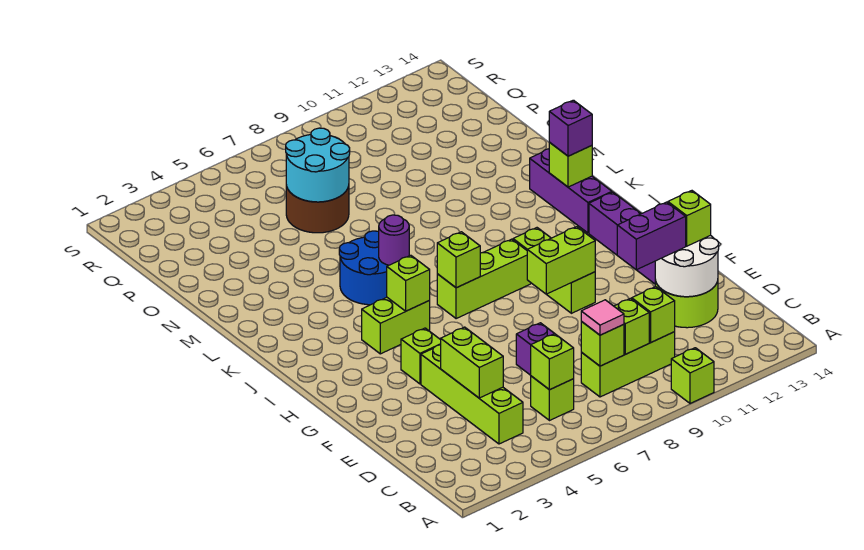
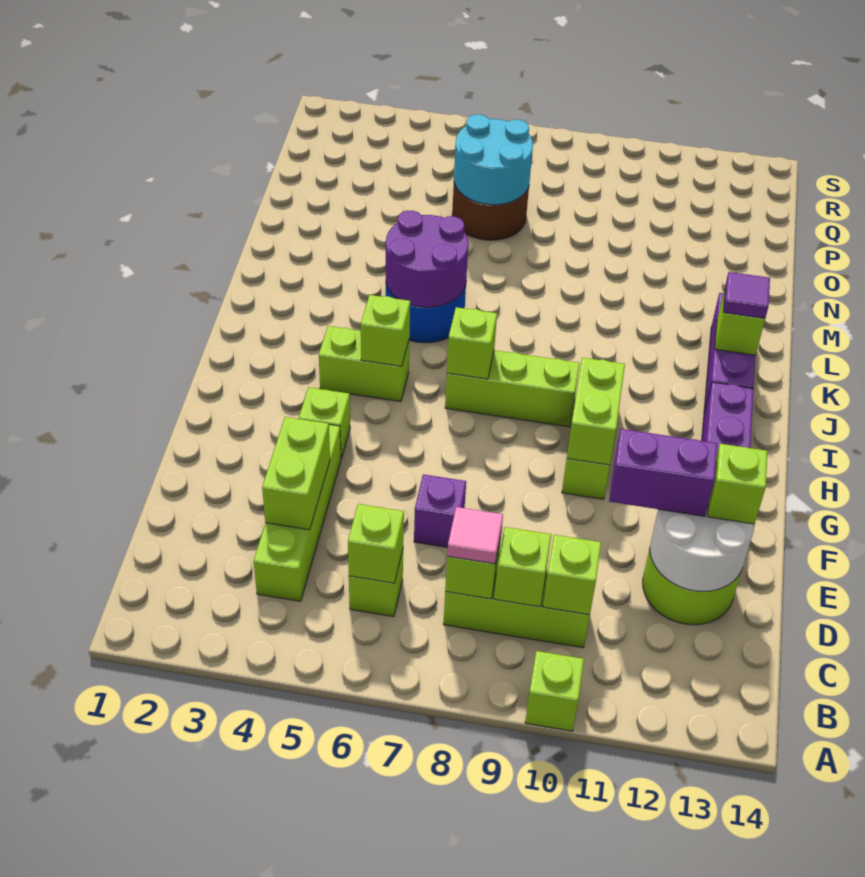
lime brick G9:G10 level 2 -> lime brick G10:H10 level 2
purple round brick K6 level 2 -> purple round brick K5:L6 level 2
purple brick K13 level 3 -> purple tile K13 level 3

